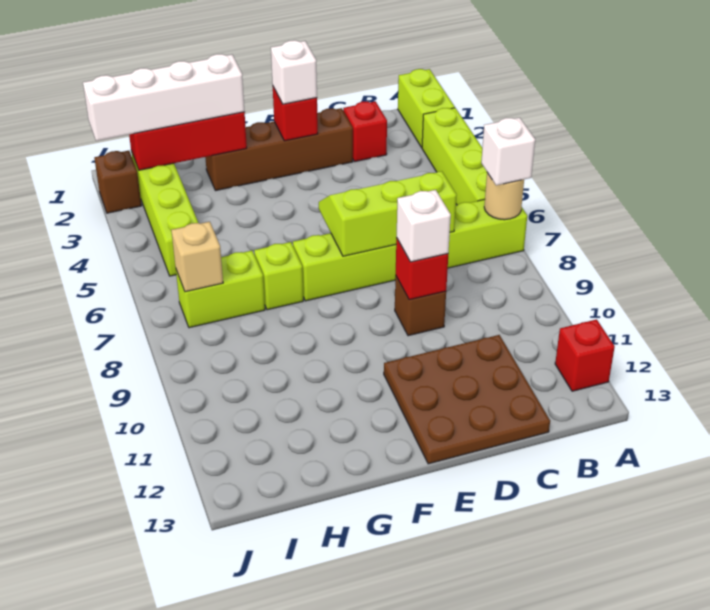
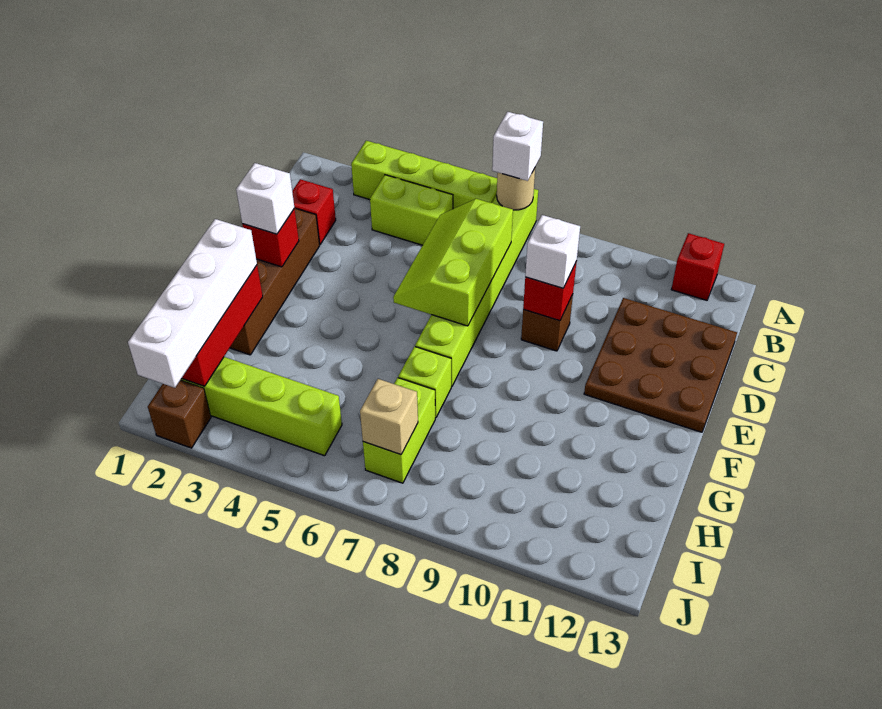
lime brick A1:A2 level 1 -> lime brick B4:B5 level 1

